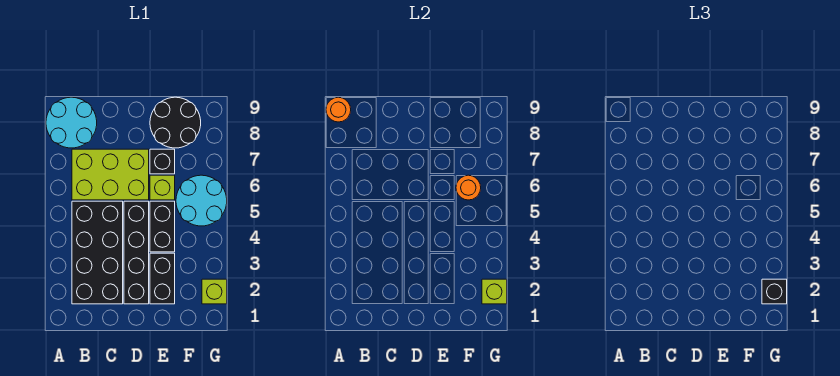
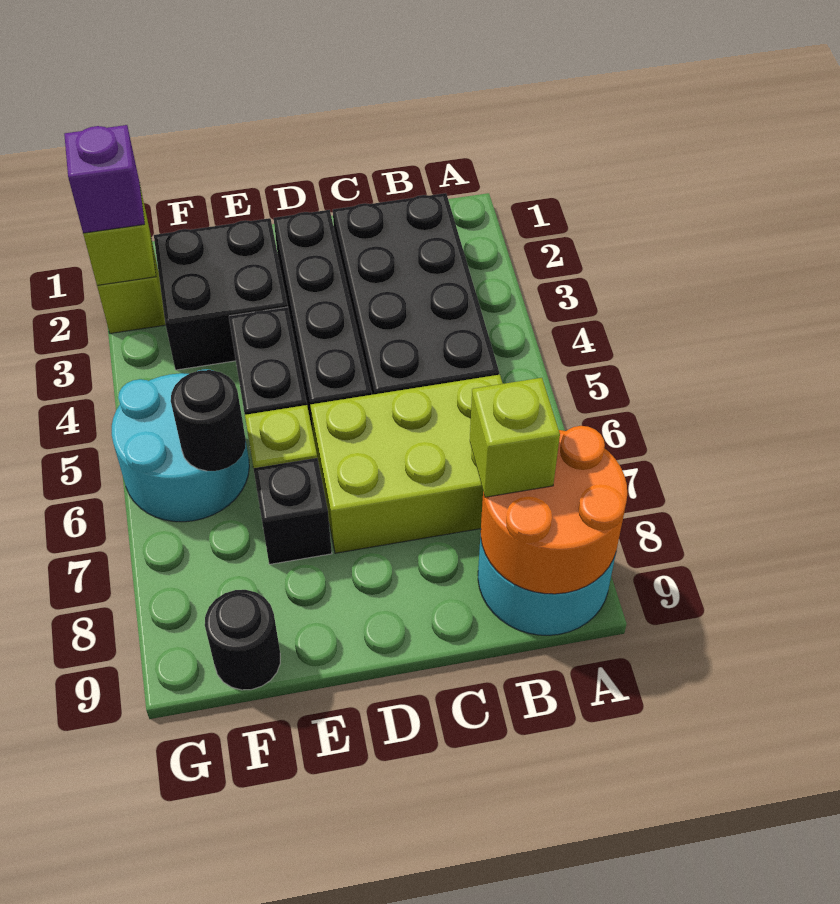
orange round brick A9 level 2 -> orange round brick A8:B9 level 2
none -> lime brick B8 level 3
black brick E2:E3 level 1 -> black brick E2:F3 level 1
black round brick E8:F9 level 1 -> black round brick F9 level 1
orange round brick F6 level 2 -> black round brick F6 level 2
black brick G2 level 3 -> purple brick G2 level 3

